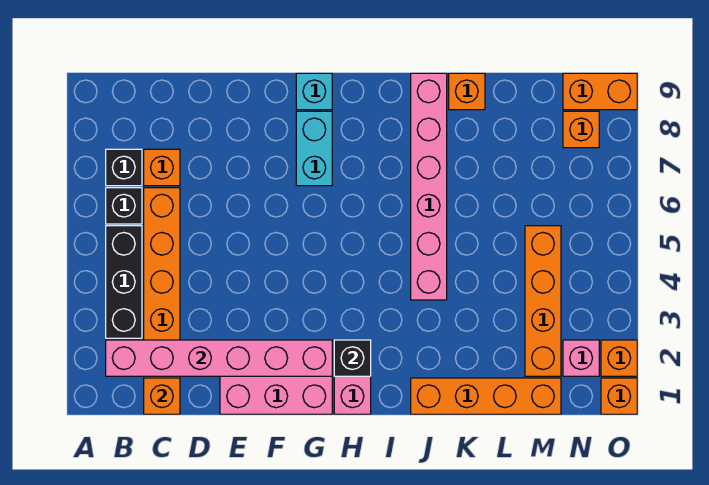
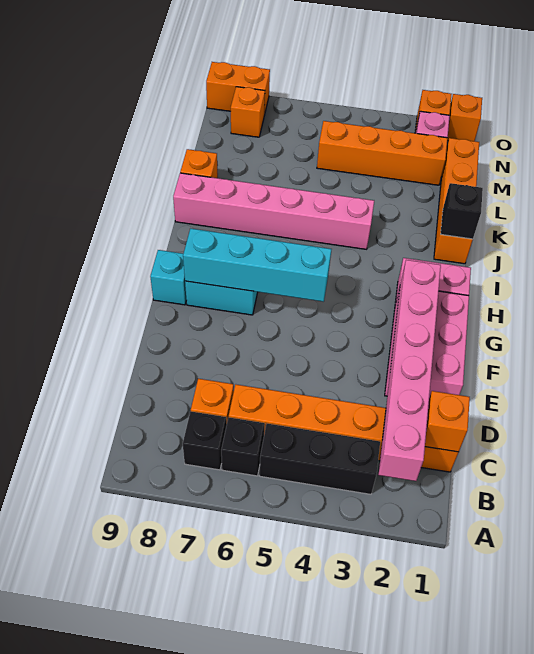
none -> cyan brick G5:G8 level 2
black brick H2 level 2 -> black brick J1 level 2
orange brick N9:O9 level 1 -> orange brick O8:O9 level 1

